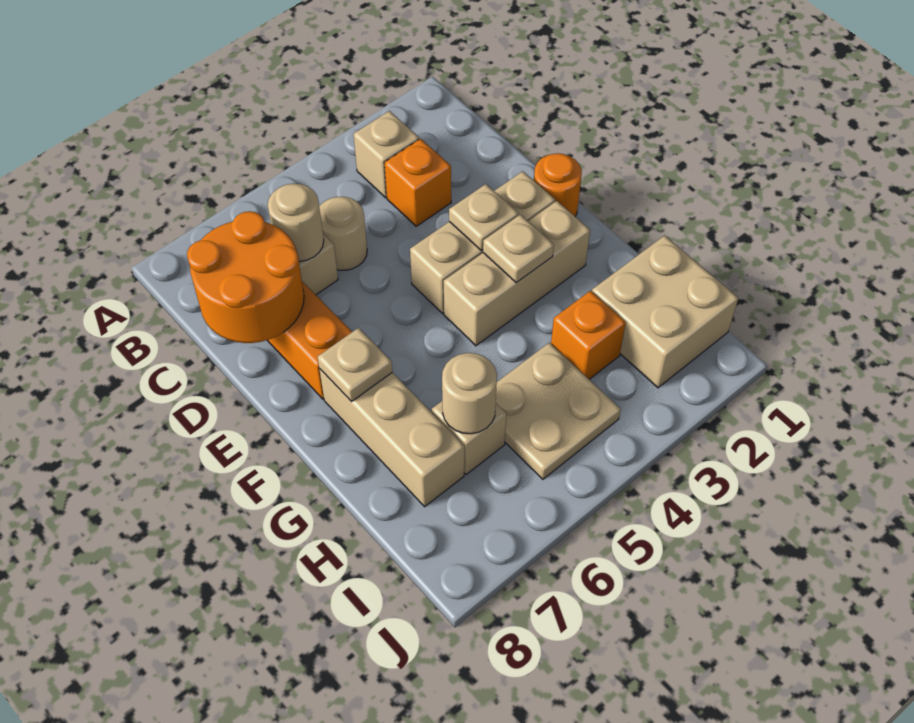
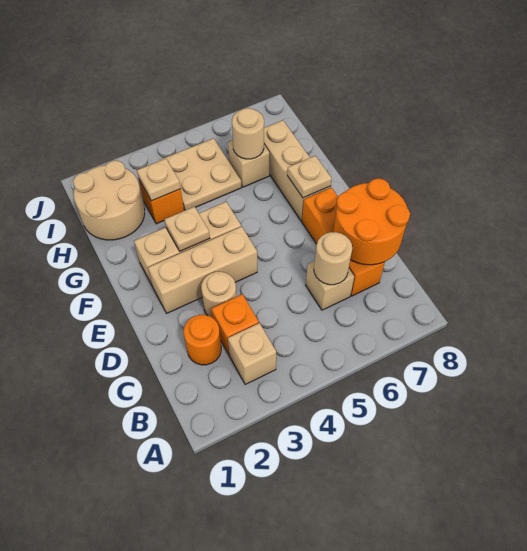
tan round brick C5 level 1 -> tan round brick D3 level 1
orange round brick E1 level 1 -> orange round brick C2 level 1
tan plate E3 level 2 -> tan plate H3 level 2
tan brick H1:I2 level 1 -> tan round brick H1:I2 level 1

